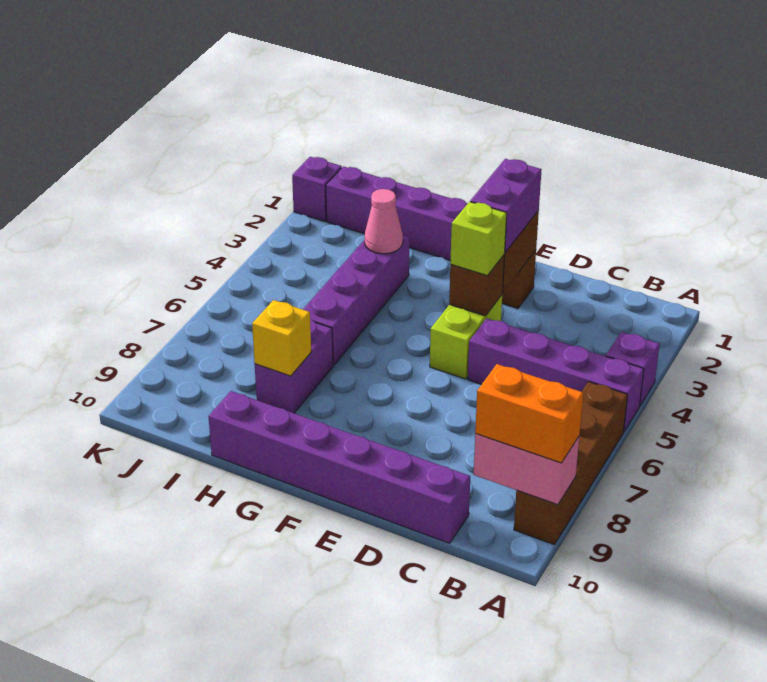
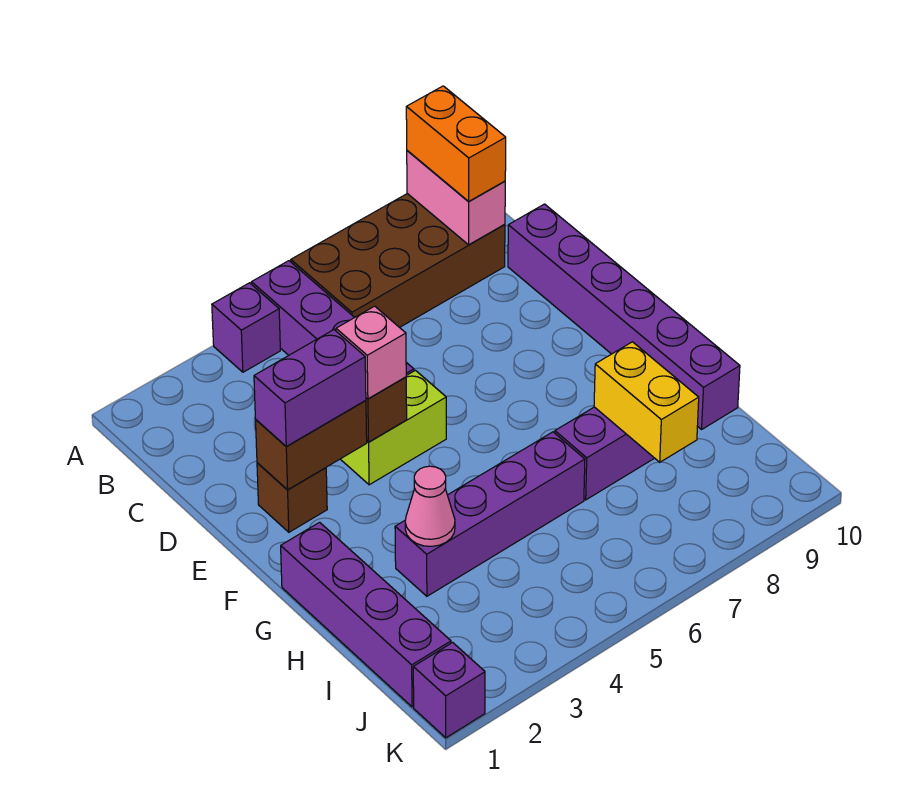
brown brick A6:A9 level 1 -> brown brick A6:B9 level 1
lime brick E4 level 3 -> pink brick E4 level 3
yellow brick H8 level 2 -> yellow brick H8:I8 level 2

